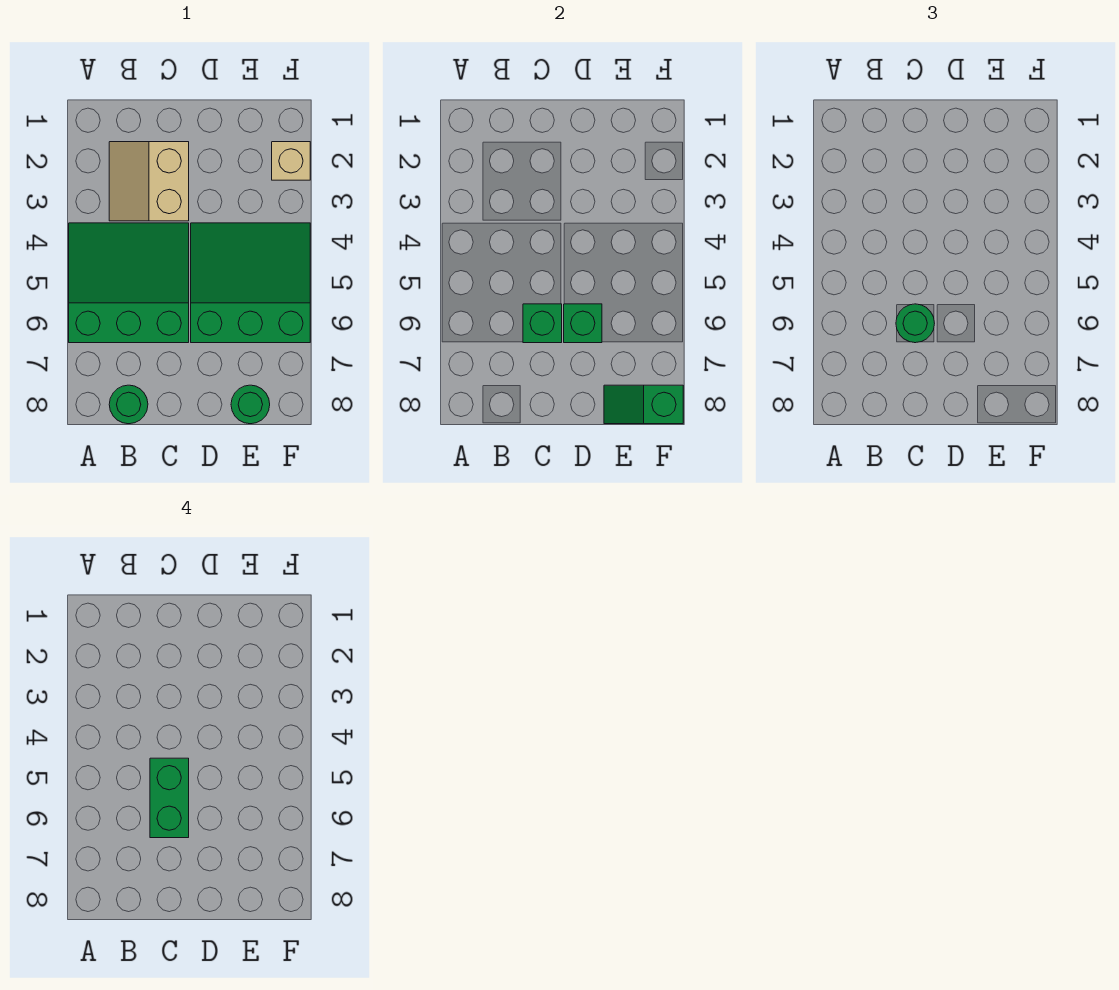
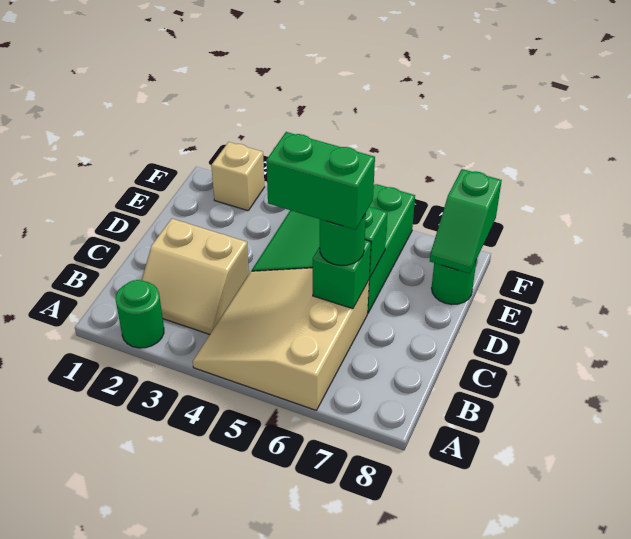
green slope A4:C6 level 1 top 6 -> tan slope A4:C6 level 1 top 6
green round brick B8 level 1 -> green round brick A2 level 1

